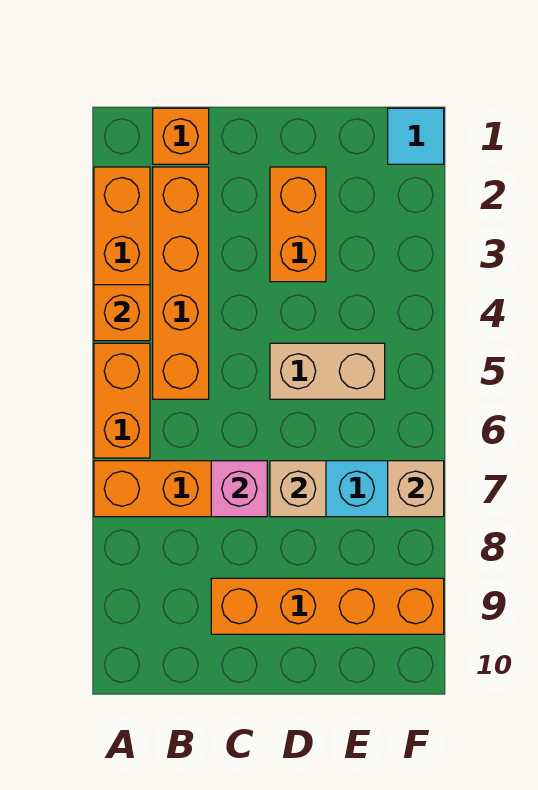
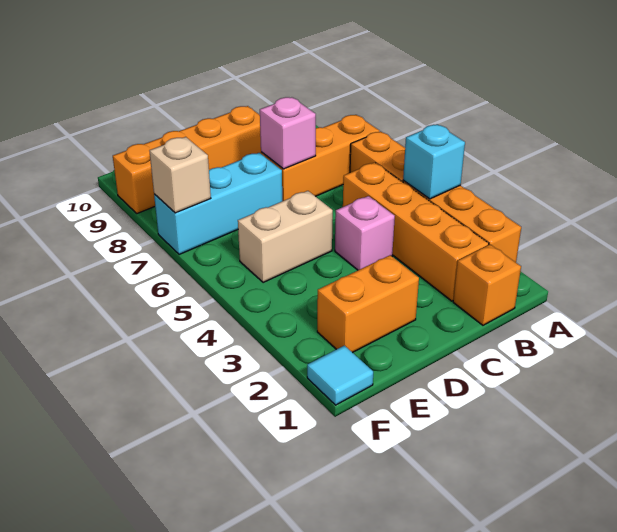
orange brick A4 level 2 -> cyan brick A4 level 2
none -> pink brick C4 level 1
orange brick D2:D3 level 1 -> orange brick D2:E2 level 1
tan brick D7 level 2 -> none

